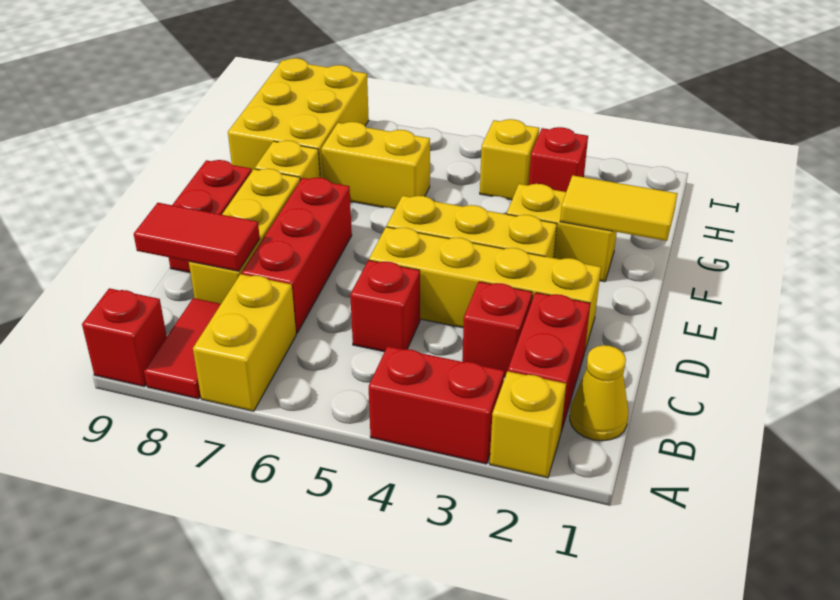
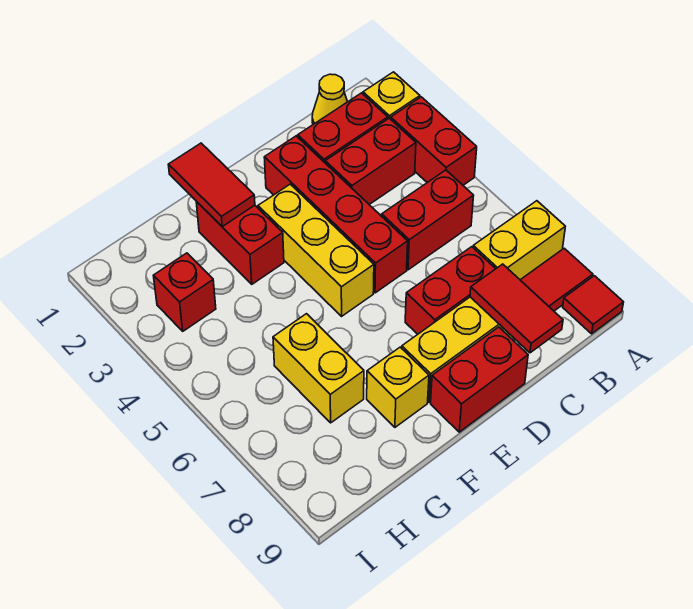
red brick A9 level 1 -> red tile A9 level 1
red brick C3 level 1 -> red brick B3:C3 level 1
red brick C5 level 1 -> red brick B5:C5 level 1
red brick C7:E7 level 1 -> red brick C7:D7 level 1
yellow brick D2:D5 level 1 -> red brick D2:D5 level 1
yellow tile F1:F2 level 2 -> red tile F1:F2 level 2
yellow brick F2:F3 level 1 -> red brick F2:F3 level 1
yellow brick G8:I9 level 1 -> none
yellow brick H4 level 1 -> none

